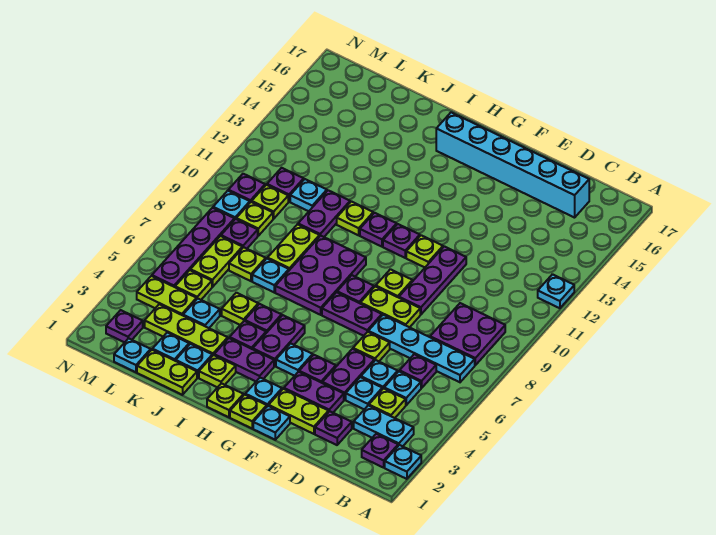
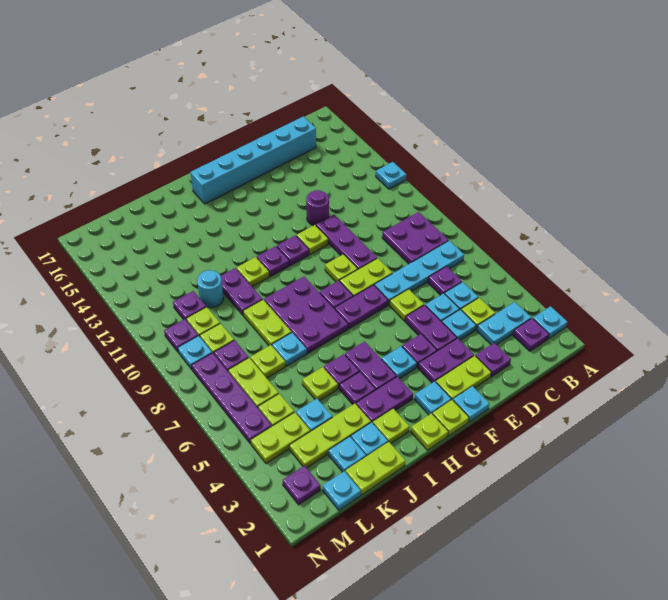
none -> purple round brick E12 level 1
cyan plate K11 level 1 -> cyan round brick K11 level 1

